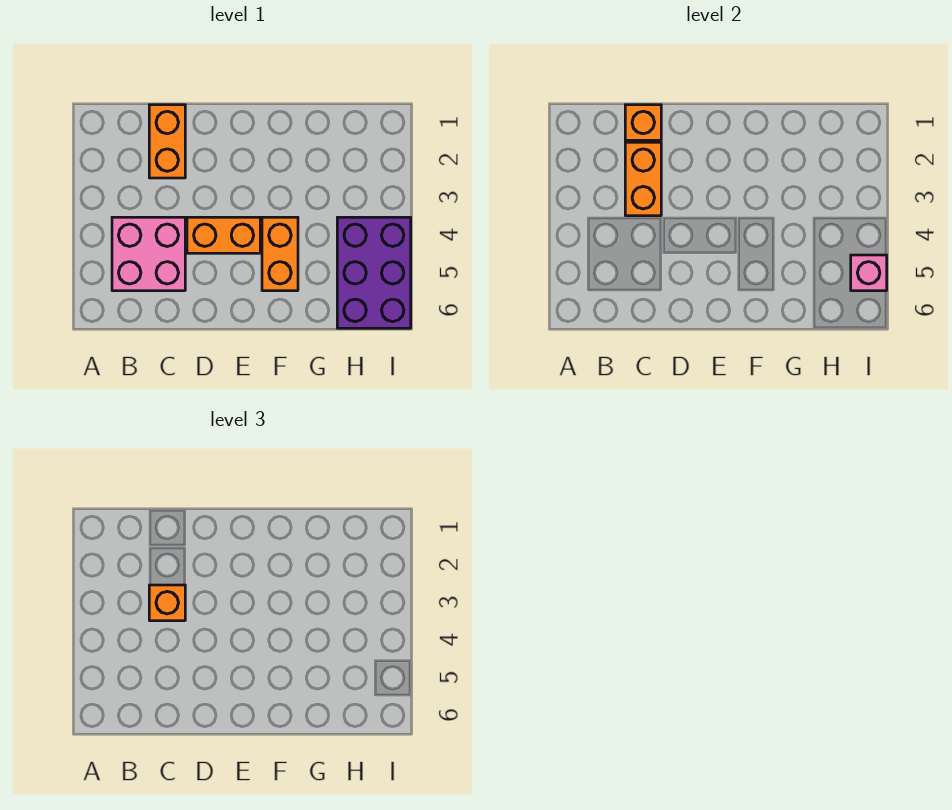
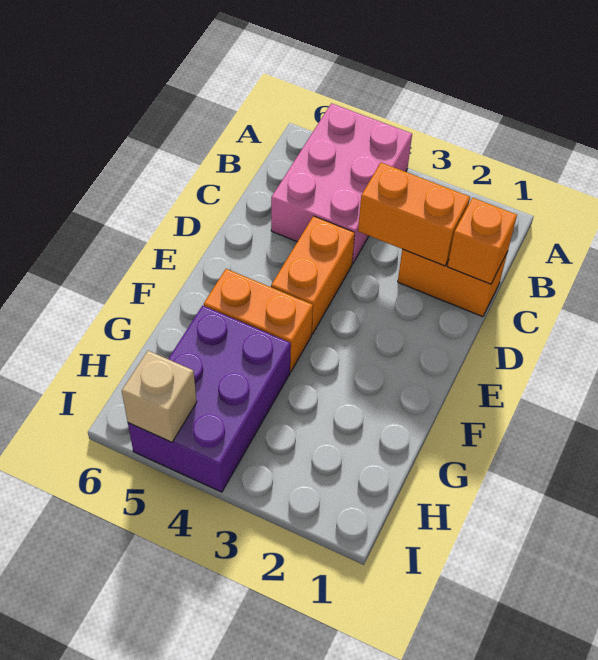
pink brick B4:C5 level 1 -> pink brick A4:C5 level 1
orange brick C3 level 3 -> none
purple brick H4:I6 level 1 -> purple brick G4:I5 level 1
pink brick I5 level 2 -> tan brick I5 level 2

